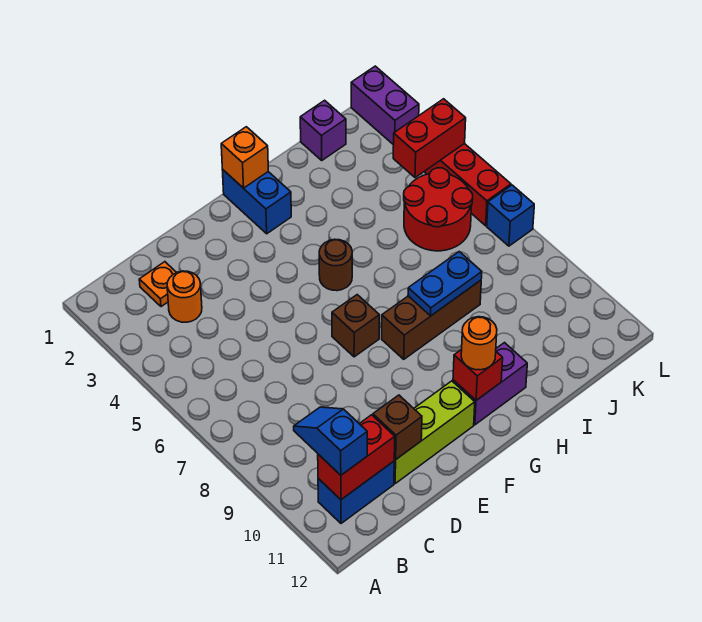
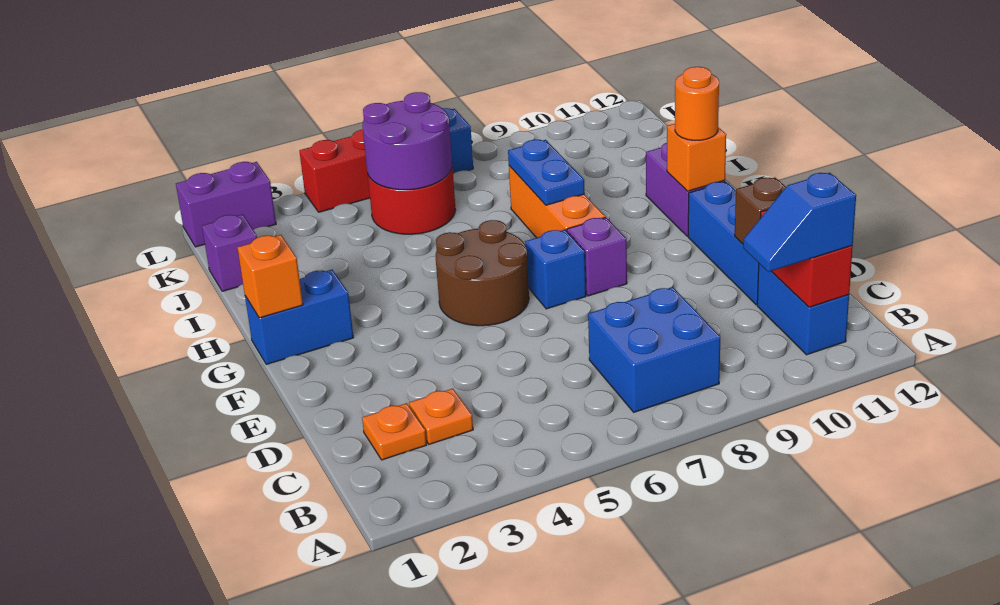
none -> blue brick B7:C8 level 1
orange round brick C3 level 1 -> orange plate C3 level 1
lime brick D11:F11 level 1 -> blue brick D11:F11 level 1
brown brick F7 level 1 -> blue brick F7 level 1
none -> purple brick F8 level 1
brown round brick G5 level 1 -> brown round brick F5:G6 level 1
brown brick G8:I8 level 1 -> orange brick G8:I8 level 1
red brick G11 level 2 -> orange brick G11 level 2
none -> purple round brick J5:K6 level 2
red brick K4:L4 level 2 -> none

